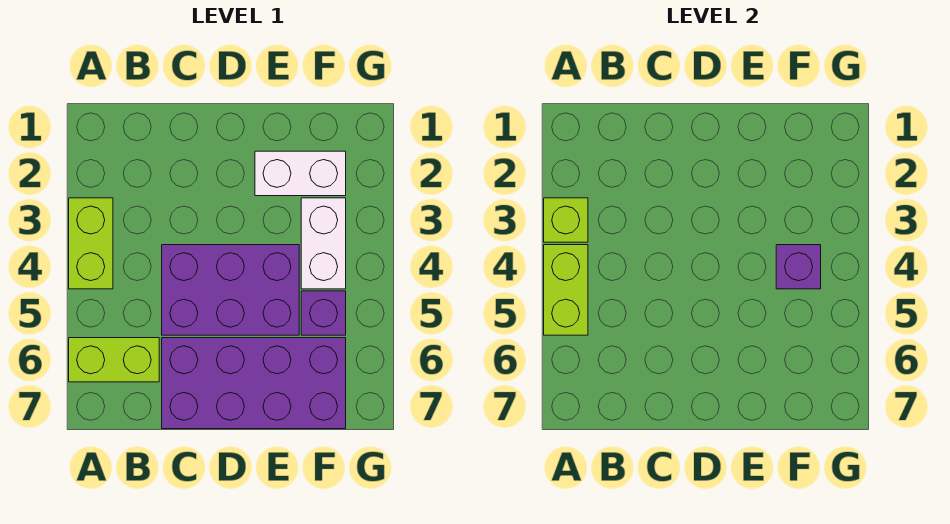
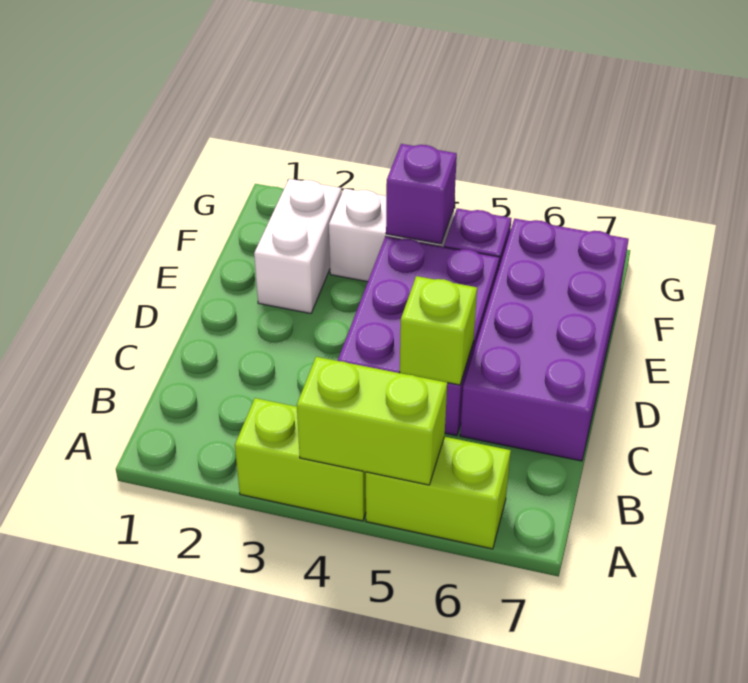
lime brick A3 level 2 -> lime brick C5 level 2
lime brick A6:B6 level 1 -> lime brick A5:A6 level 1

